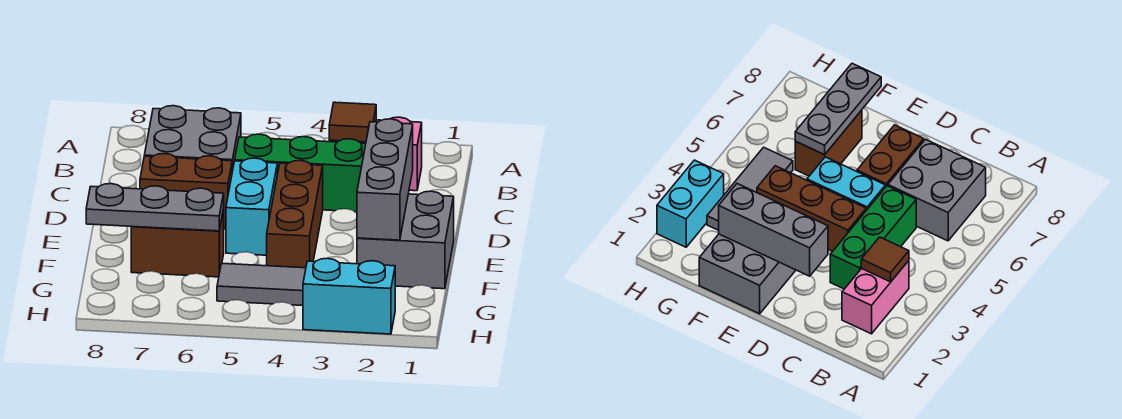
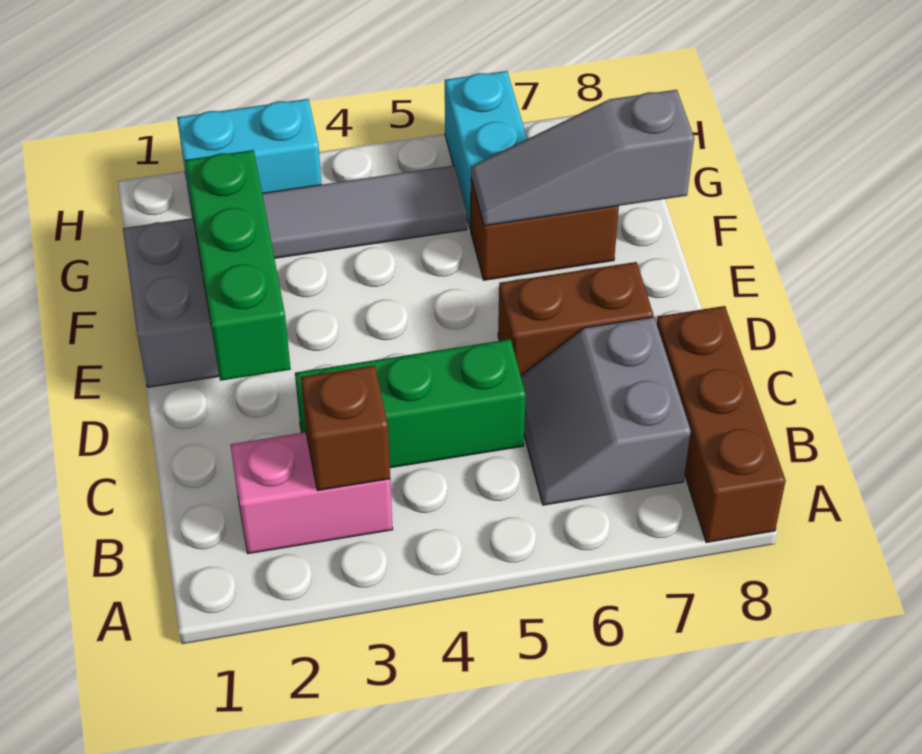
brown tile B3 level 2 -> brown brick B3 level 2
grey brick B6:C7 level 1 -> grey slope B6:C7 level 1 top 7
grey brick D2:F2 level 2 -> green brick D2:F2 level 2
brown brick D4:F4 level 1 -> brown brick A8:C8 level 1
cyan brick D5:E5 level 1 -> cyan brick G6:H6 level 1
grey plate F6:F8 level 2 -> grey slope F6:F8 level 2 top 8

